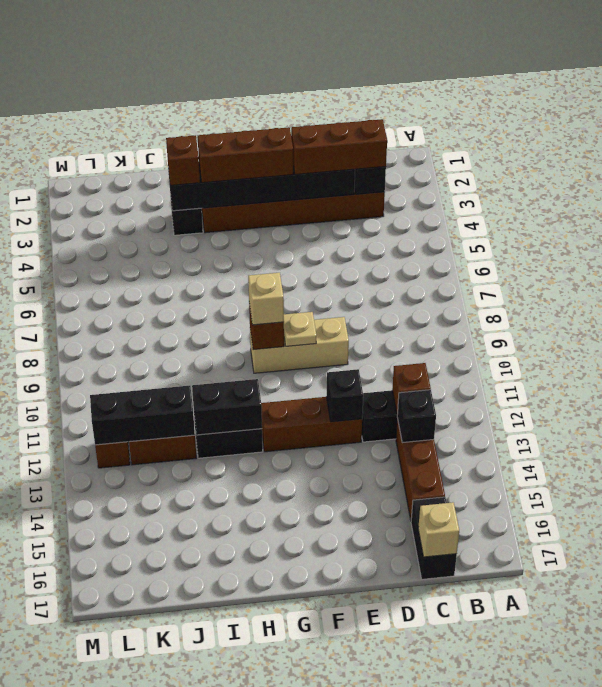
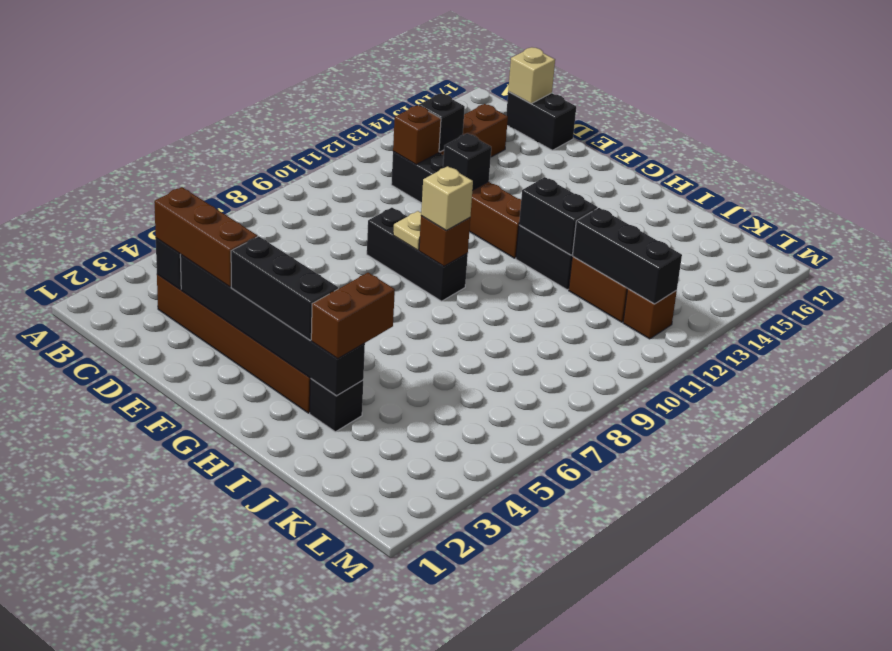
black brick C16:C17 level 1 -> black brick C17:D17 level 1
tan brick E9:G9 level 1 -> black brick E9:G9 level 1
brown brick F3:H3 level 3 -> black brick F3:H3 level 3
brown brick I3 level 3 -> brown brick I3:I4 level 3

